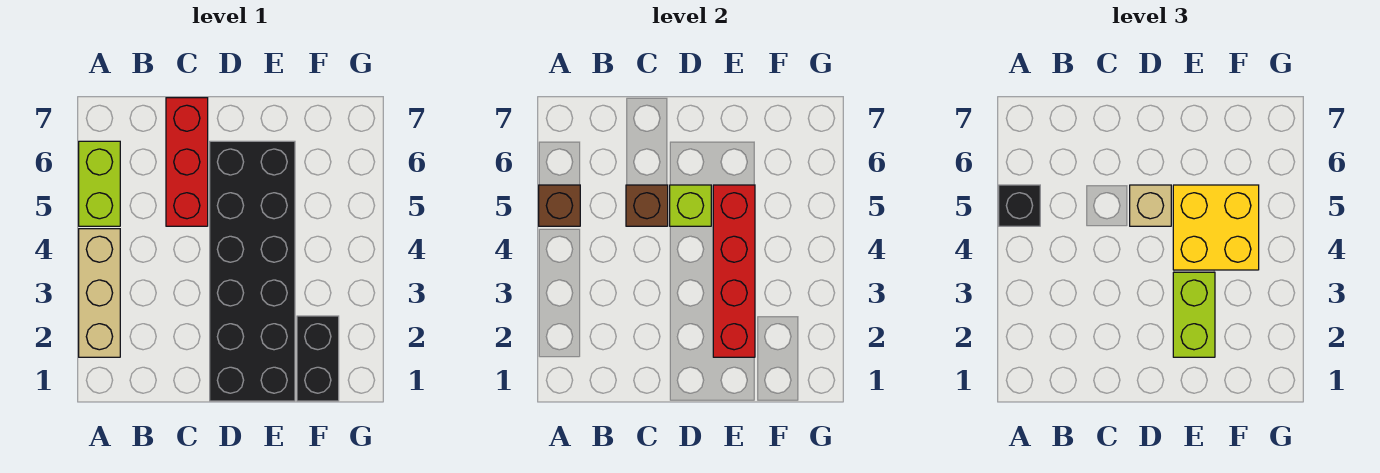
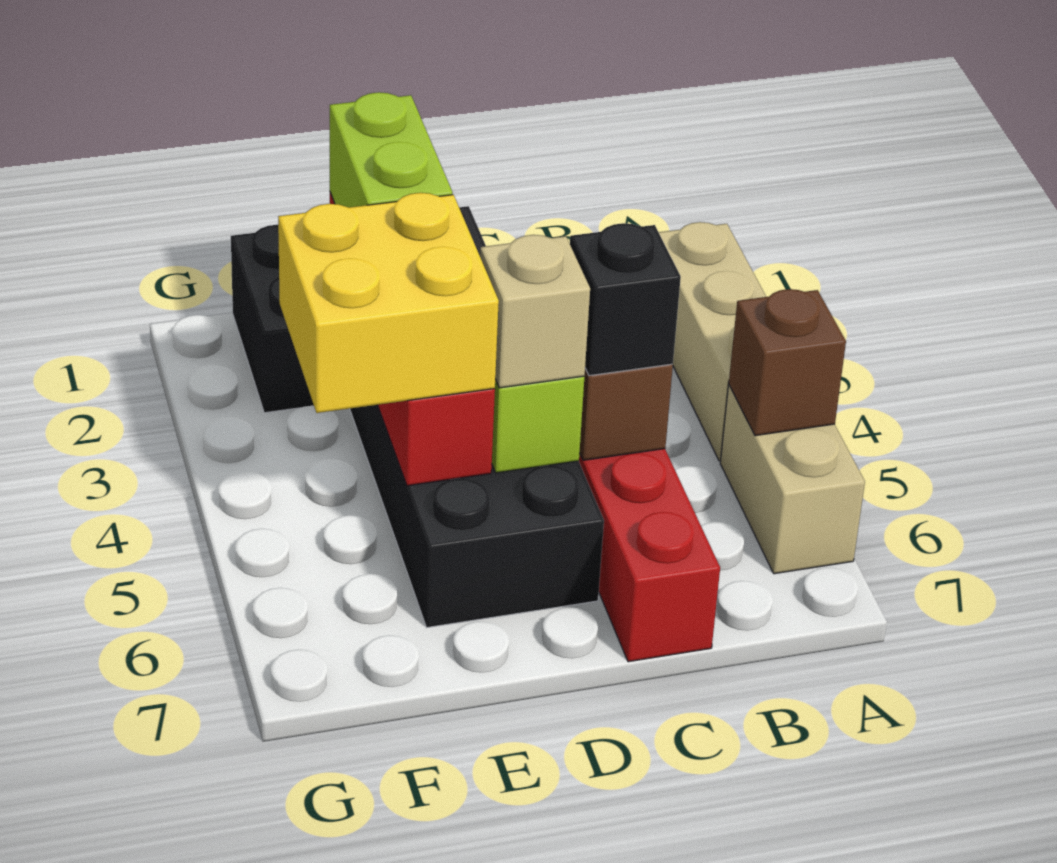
lime brick A5:A6 level 1 -> tan brick A5:A6 level 1
black brick A5 level 3 -> black brick C5 level 3

